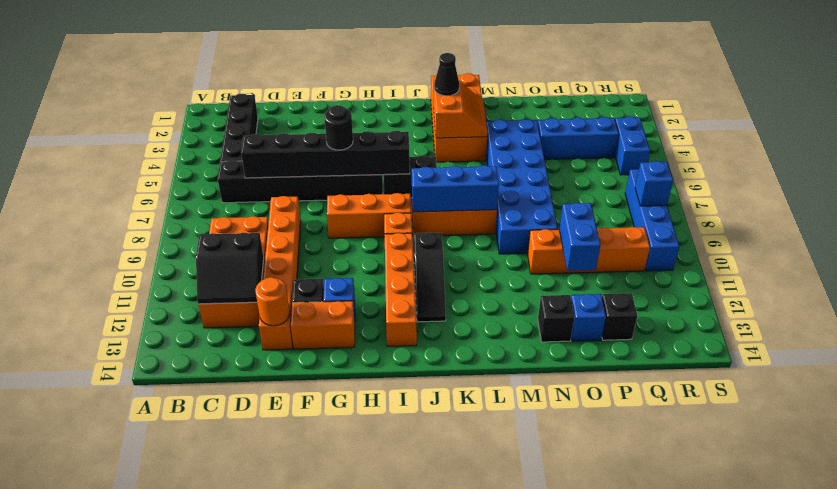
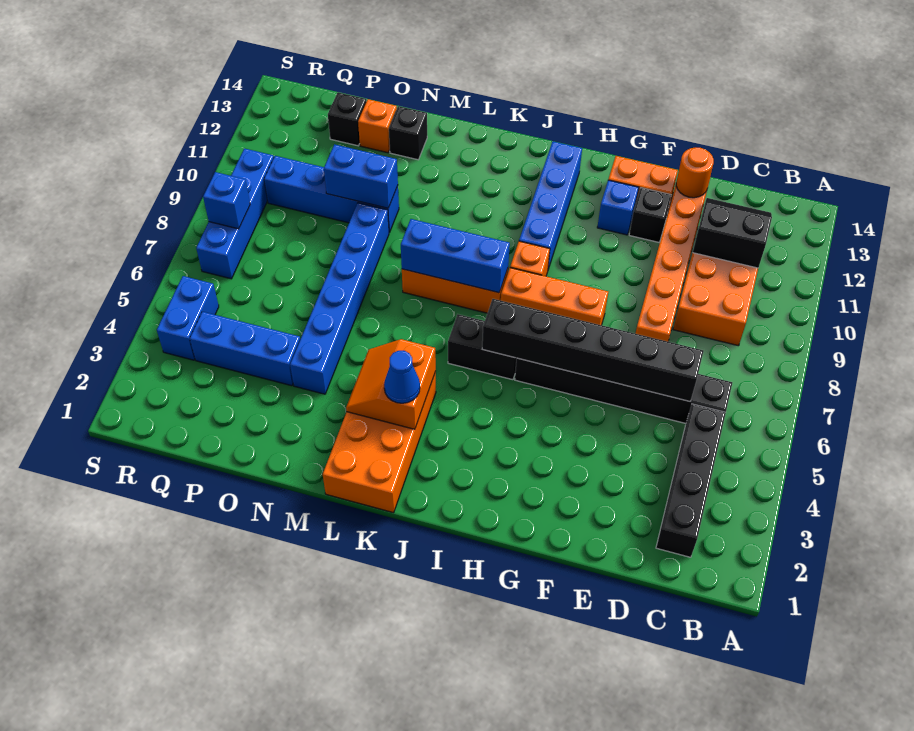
black round brick G6 level 3 -> none
orange brick I10:I13 level 1 -> blue brick I10:I13 level 1
black slope J10:J12 level 1 top 10 -> none
black cone K3 level 3 -> blue cone K3 level 3
blue brick M4:N9 level 1 -> blue brick N4:N9 level 1
orange brick N10:Q10 level 1 -> blue brick N10:Q10 level 1
blue brick O10:O11 level 2 -> blue brick N10:O10 level 2
blue brick O13 level 1 -> orange brick O13 level 1

